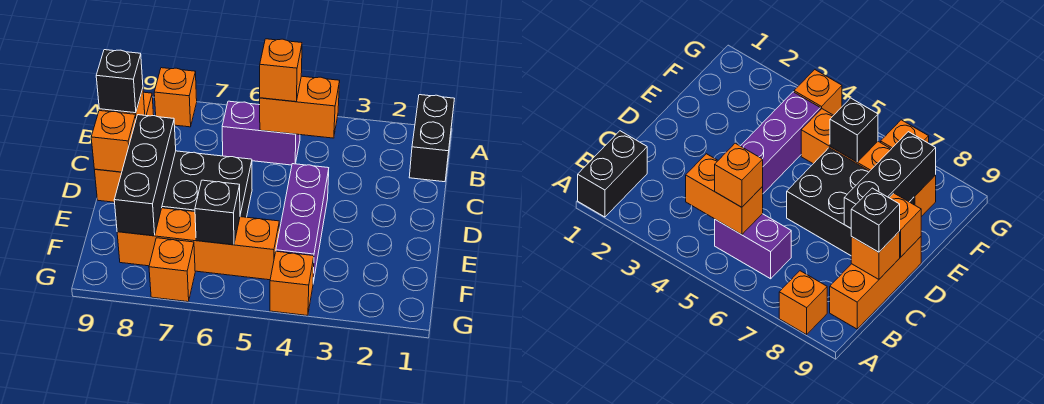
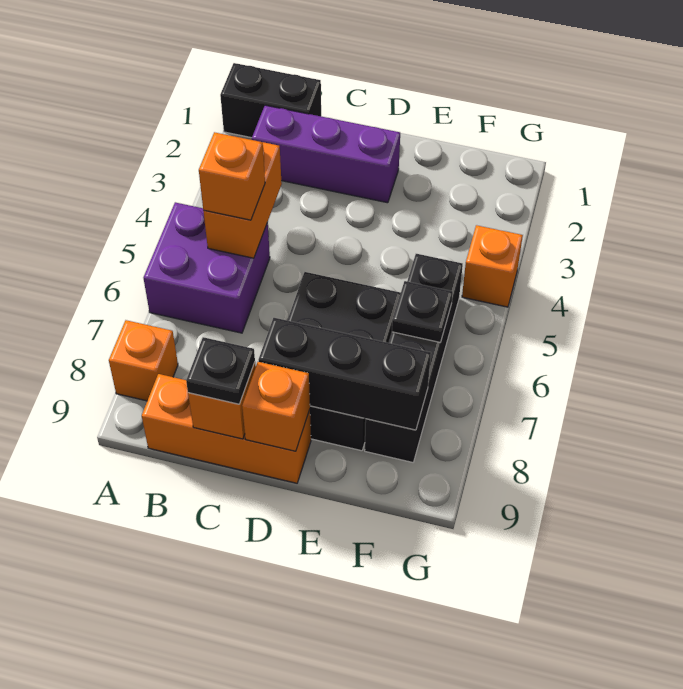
purple brick B5:B6 level 1 -> purple brick A5:B6 level 1
black brick C9 level 3 -> black plate C9 level 3
purple brick D4:F4 level 1 -> purple brick B2:D2 level 1
orange brick F5:F8 level 1 -> black brick F5:F8 level 1
black brick F6 level 2 -> black plate F6 level 2
orange brick G7 level 1 -> none

